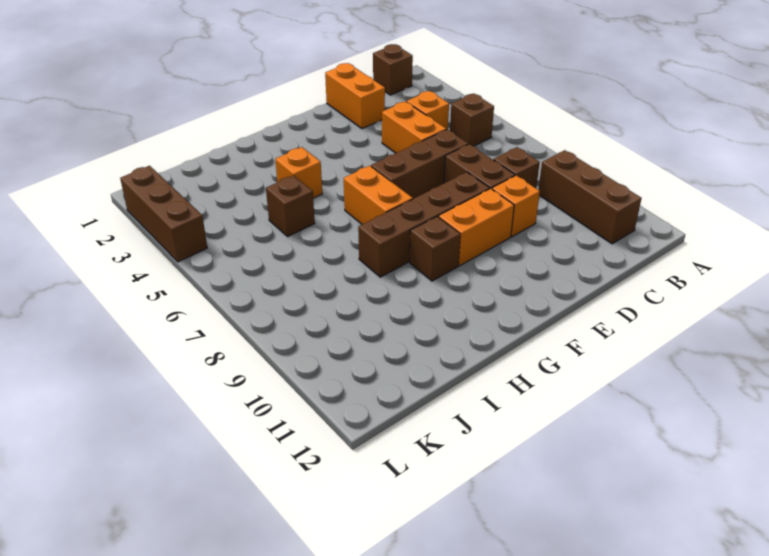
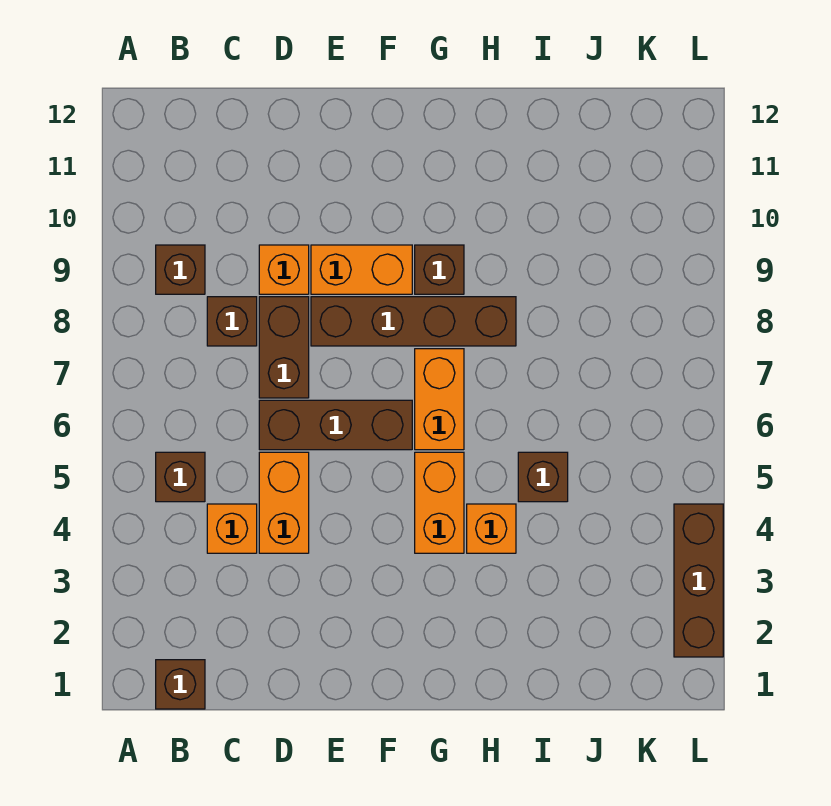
brown brick B9:B11 level 1 -> brown brick B9 level 1
orange brick D1:D2 level 1 -> orange brick G4:G5 level 1

